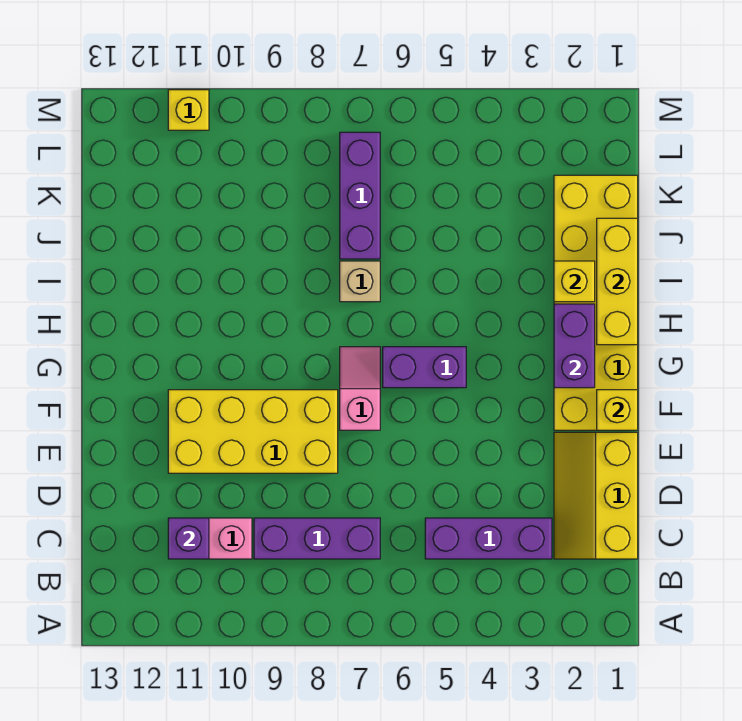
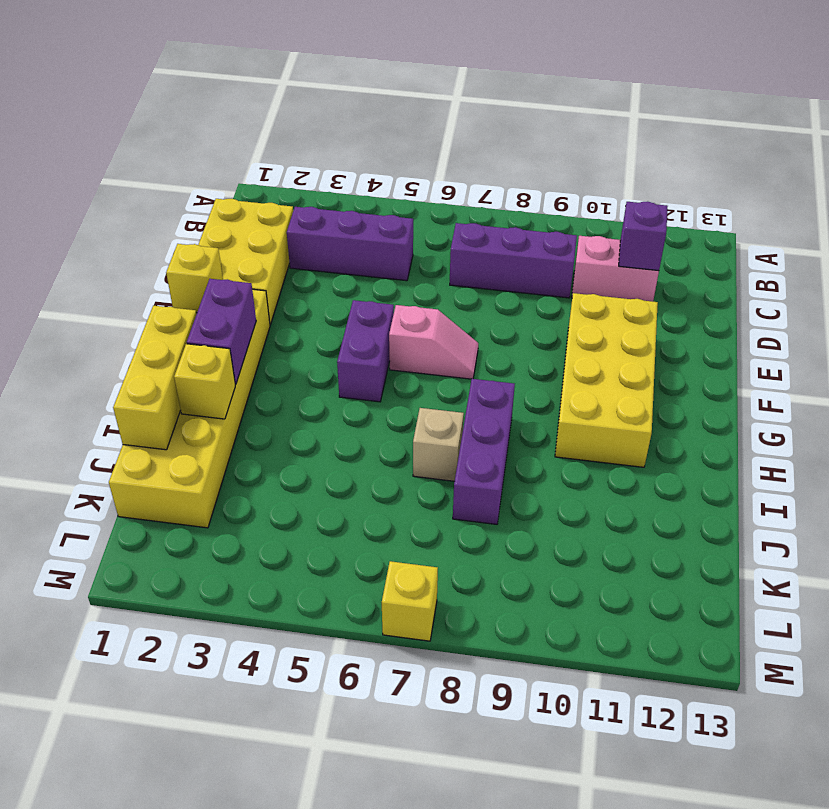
yellow slope C1:E2 level 1 top 1 -> yellow brick C1:E2 level 1
yellow brick E8:F11 level 1 -> yellow brick E10:H11 level 1
pink slope F7:G7 level 1 top F -> pink slope F6:F7 level 1 top 6
purple brick G5:G6 level 1 -> purple brick F5:G5 level 1
purple brick J7:L7 level 1 -> purple brick H8:J8 level 1
yellow brick M11 level 1 -> yellow brick M7 level 1

